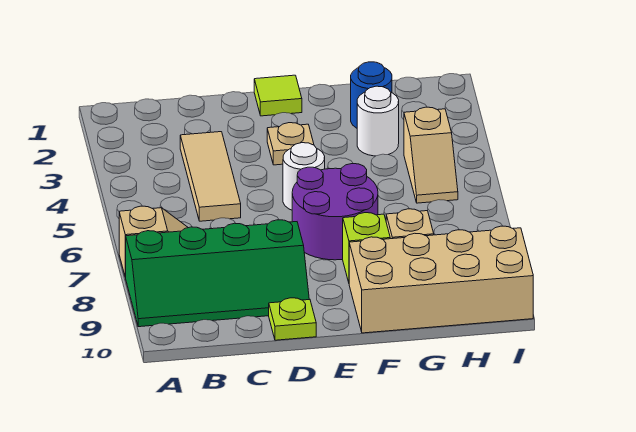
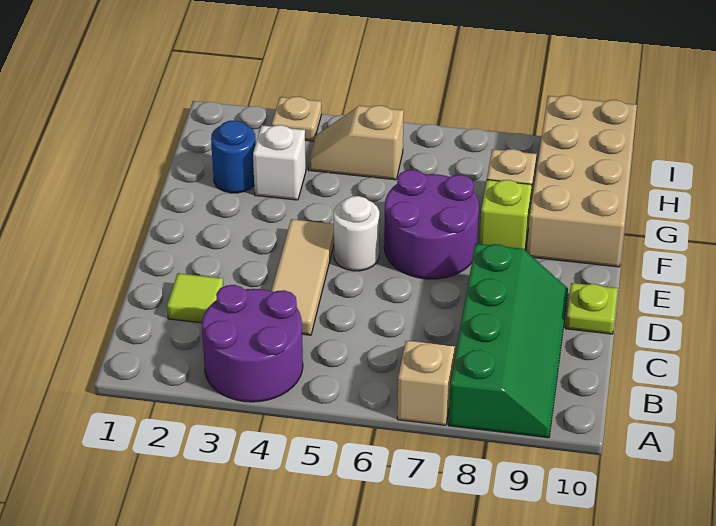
none -> purple round brick A3:B4 level 1
tan tile C3:C5 level 1 -> tan tile C4:E4 level 1
lime tile E1 level 1 -> lime tile C2 level 1
tan plate E3 level 1 -> tan plate I3 level 1
white round brick G3 level 1 -> white brick G3 level 1
tan slope H4:H5 level 1 top 4 -> tan slope H4:H5 level 1 top 5

